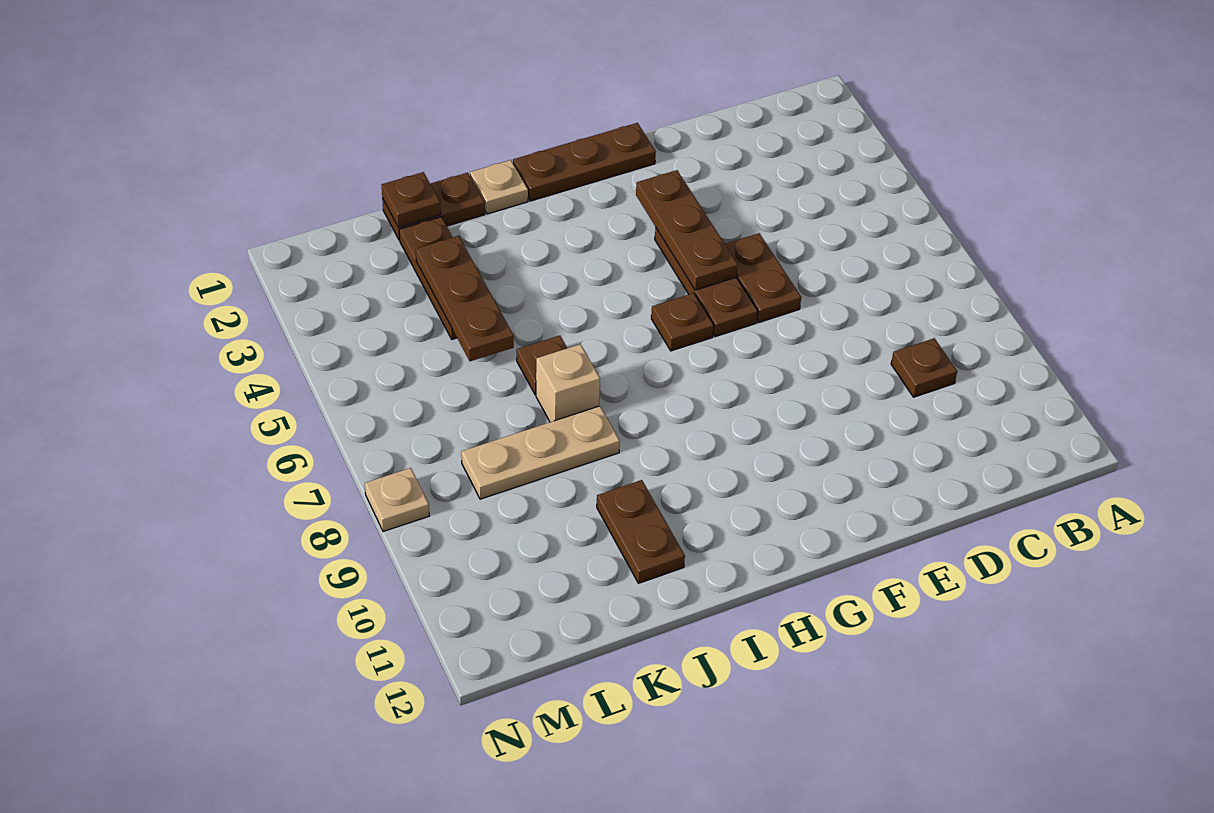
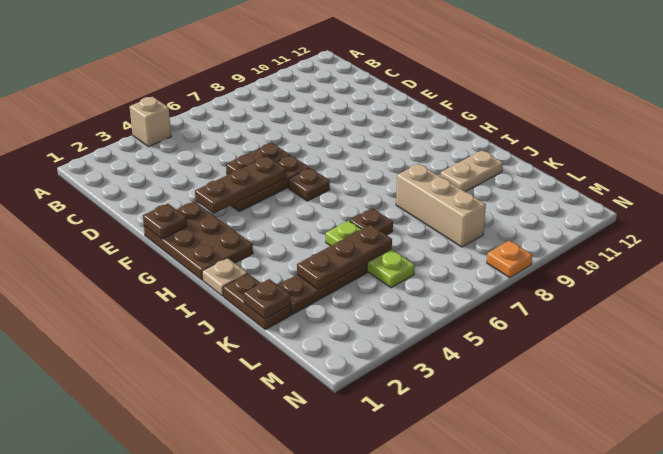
brown plate C9 level 1 -> brown plate F1 level 2
brown plate F1:H1 level 1 -> brown plate F1:H2 level 1
none -> lime plate J5:L5 level 1
tan brick J7 level 1 -> tan brick A4 level 1
tan plate J8:L8 level 1 -> tan brick J8:L8 level 1
brown plate J10:J11 level 1 -> tan plate J10:J11 level 1
tan plate N8 level 1 -> orange plate N8 level 1

